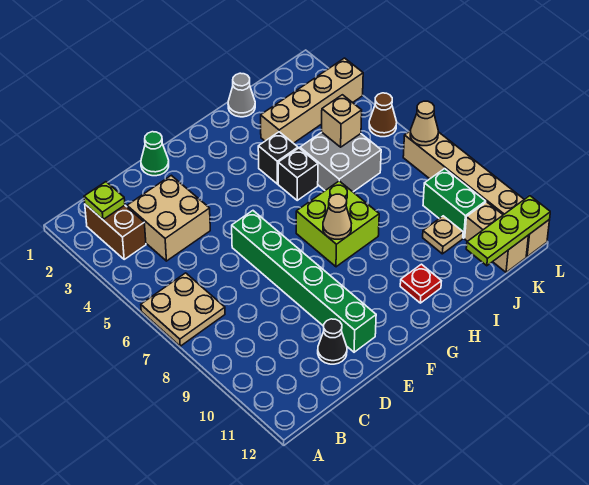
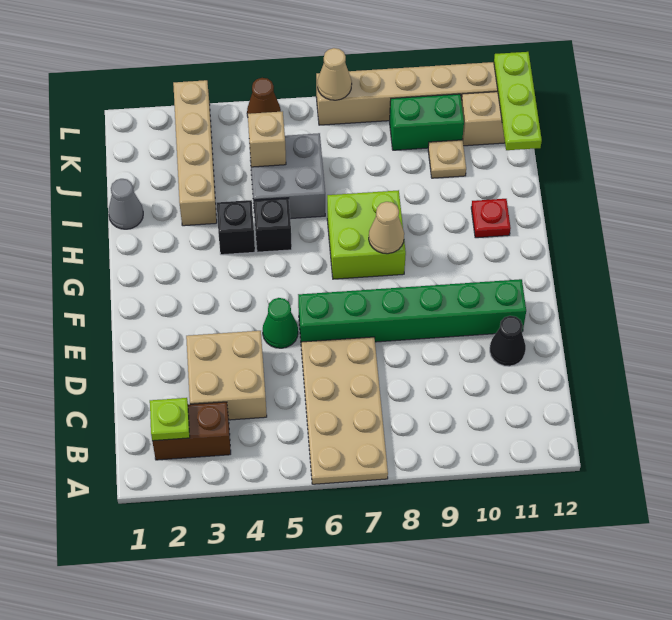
tan plate A6:B7 level 1 -> tan plate A6:D7 level 1
green cone E1 level 1 -> green cone E5 level 1

